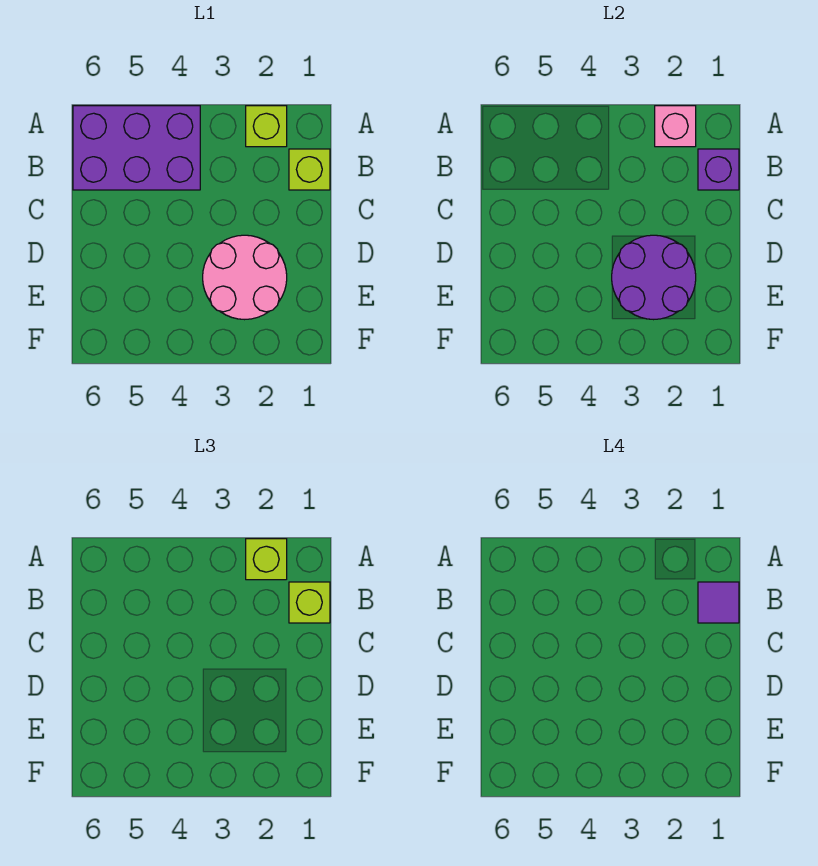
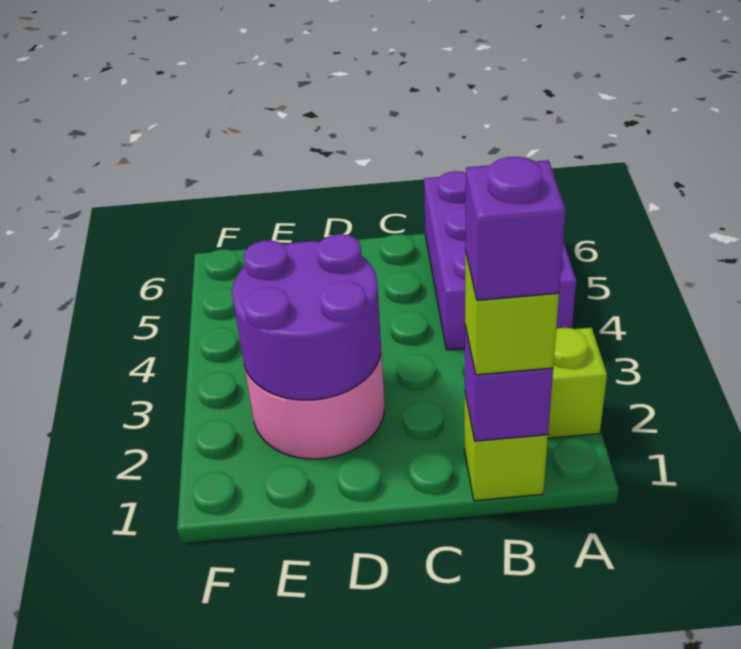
pink brick A2 level 2 -> none
lime brick A2 level 3 -> none
purple tile B1 level 4 -> purple brick B1 level 4

